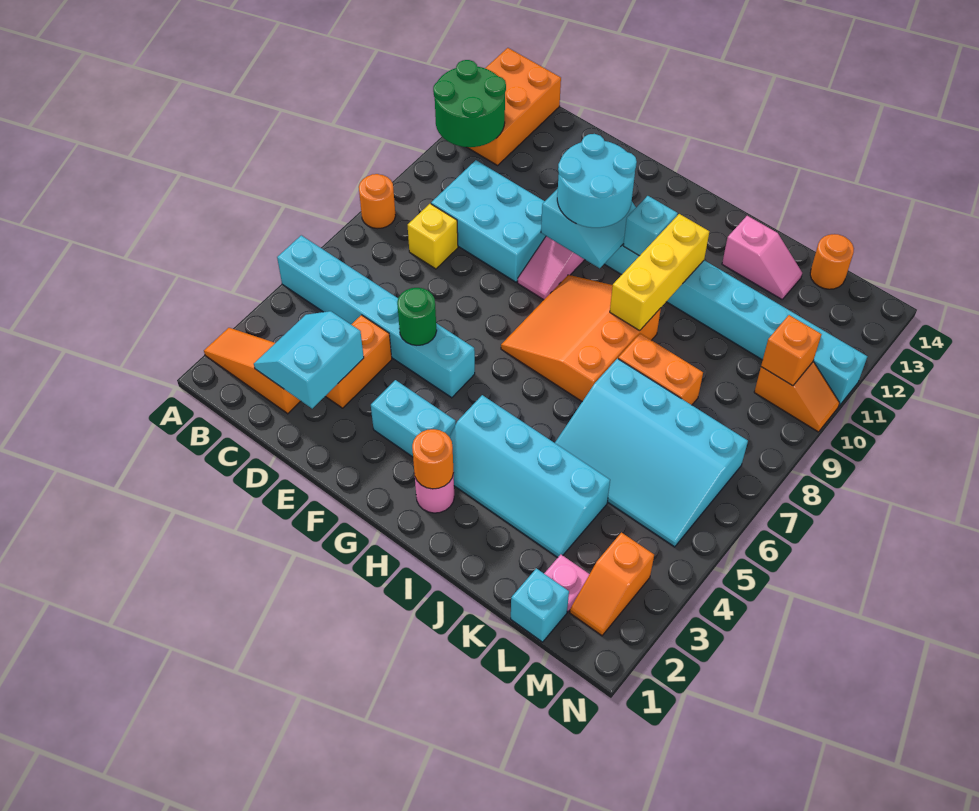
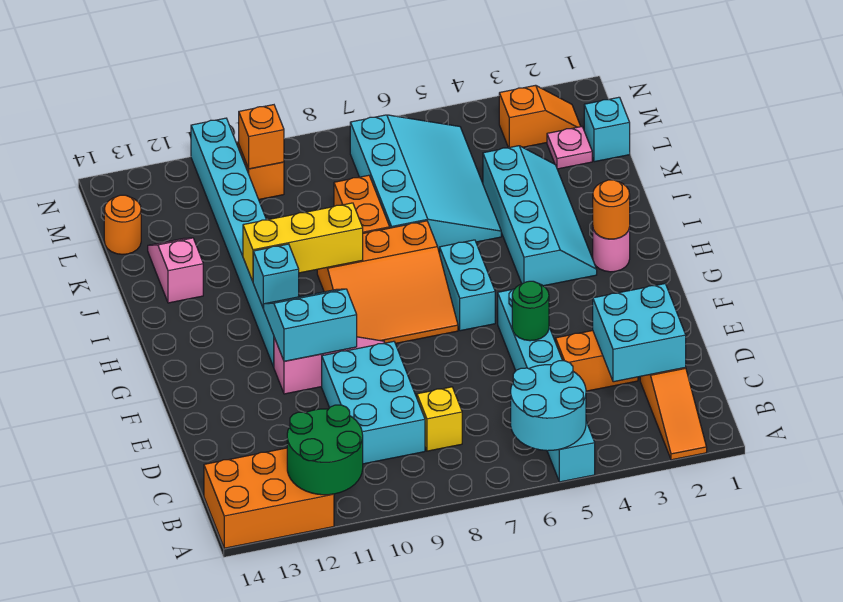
orange round brick A8 level 1 -> none
cyan slope C2:D3 level 2 top D -> cyan brick C2:D3 level 2
cyan brick F3:G3 level 1 -> cyan brick G6:H6 level 1
cyan round brick F10:G11 level 3 -> cyan round brick A5:B6 level 2

